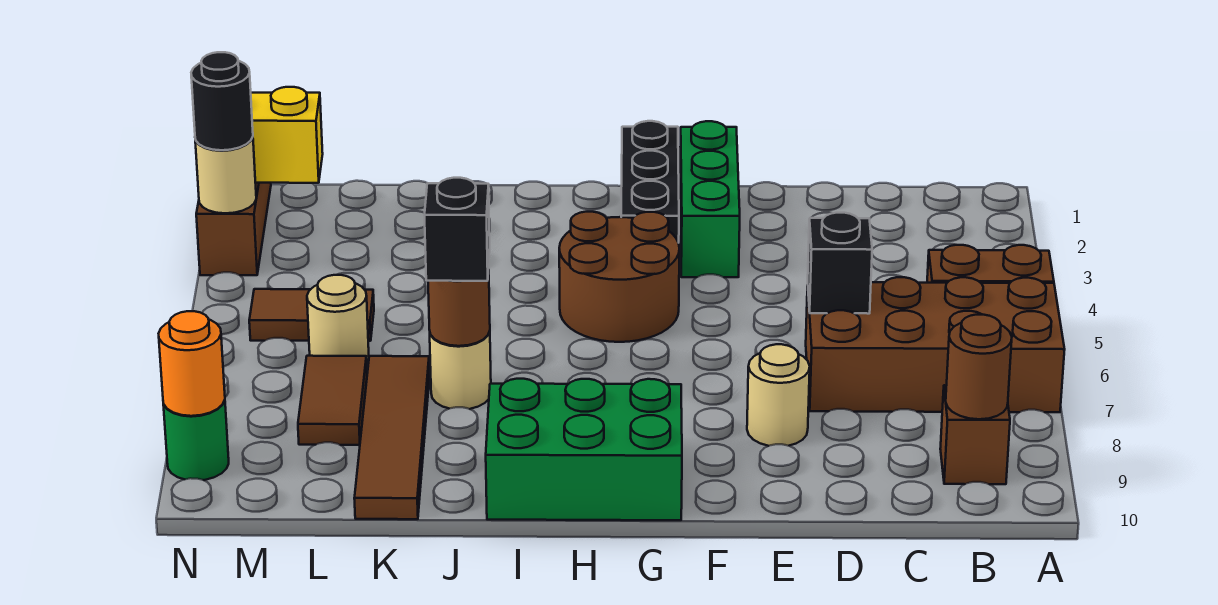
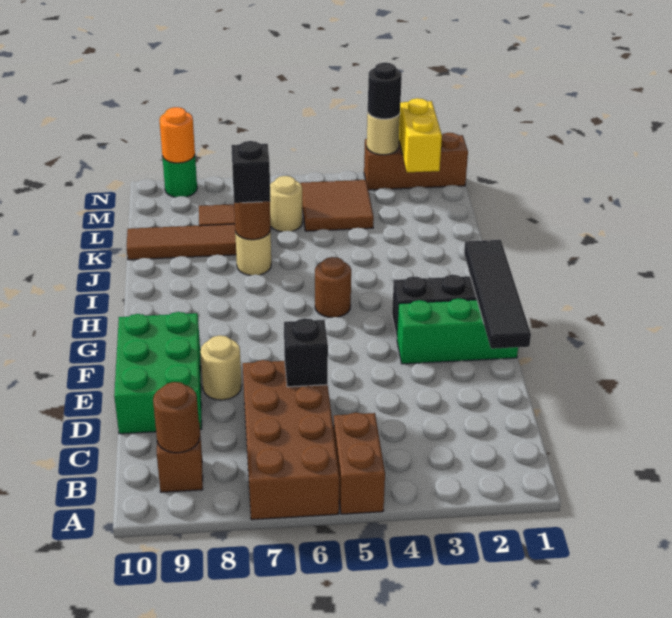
none -> black tile E1:H1 level 2
brown round brick G4:H5 level 1 -> brown round brick H5 level 1
green brick G9:I10 level 1 -> green brick D9:F10 level 1
brown tile L5:M5 level 1 -> brown tile L4:M5 level 1

